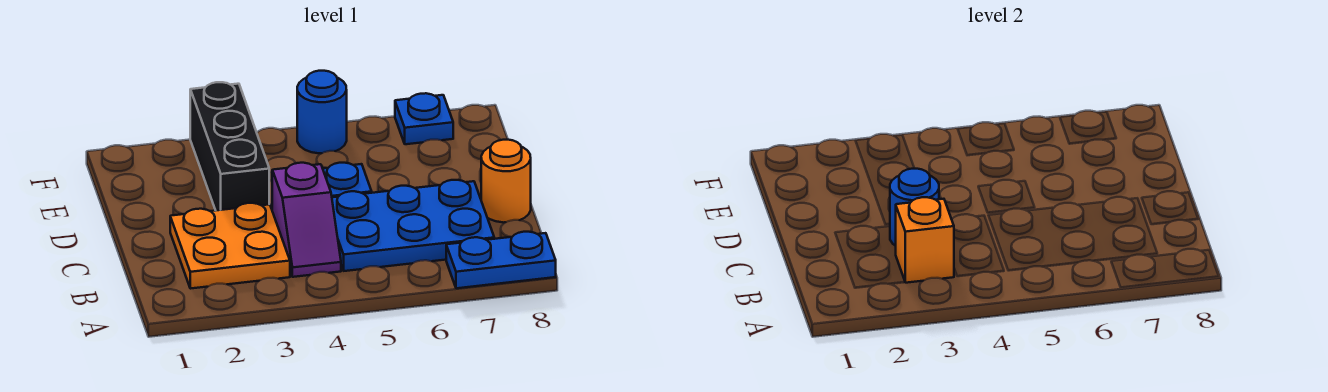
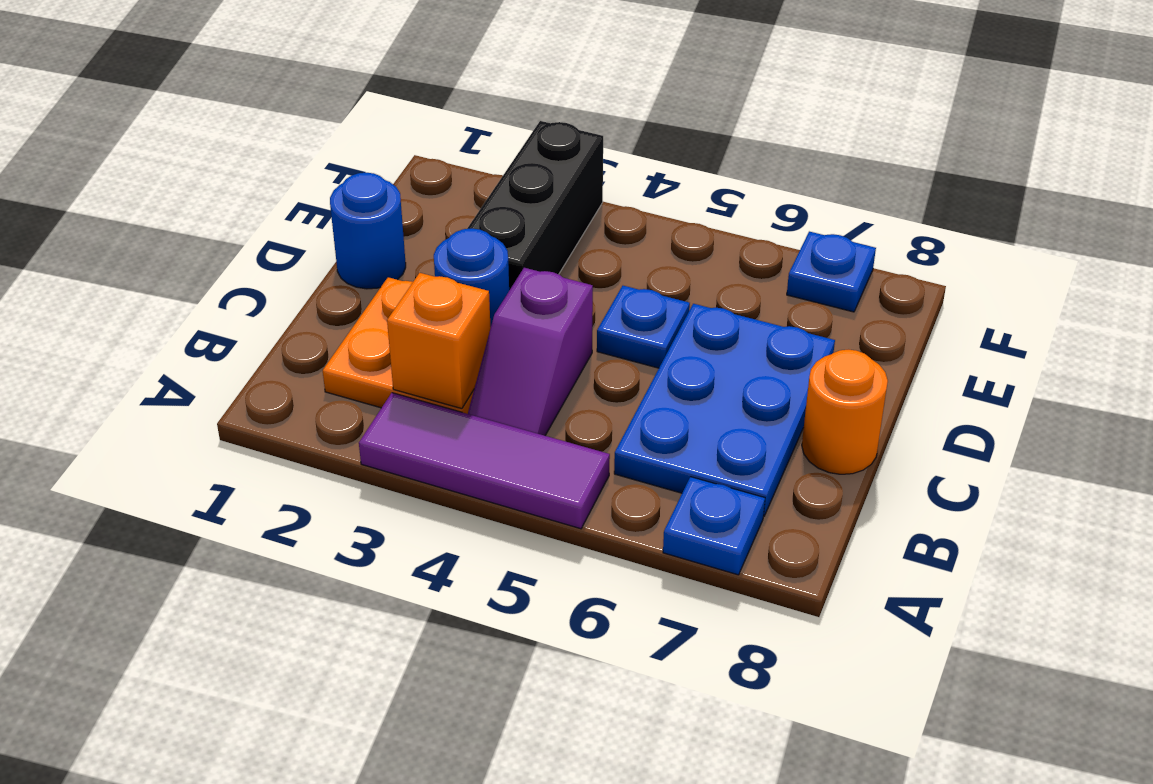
none -> purple tile A3:A5 level 1
blue plate A7:A8 level 1 -> blue plate A7 level 1
blue plate B5:C7 level 1 -> blue plate B6:D7 level 1
blue round brick F5 level 1 -> blue round brick D1 level 1

